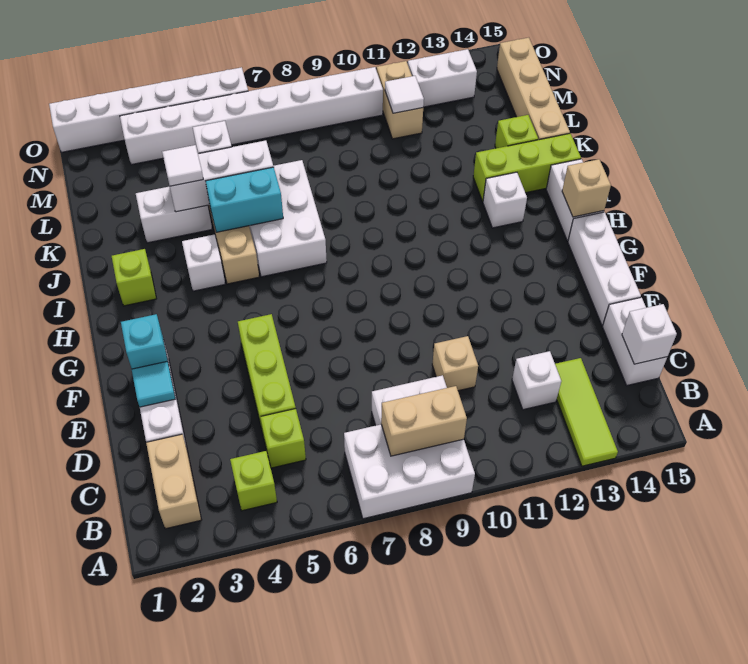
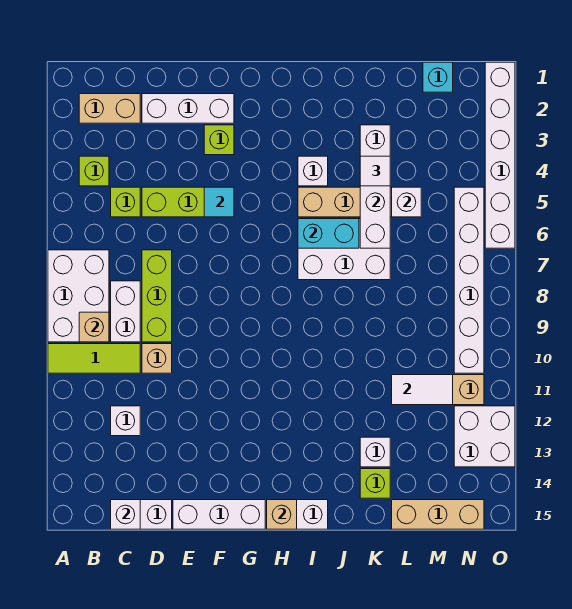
lime tile A13:C13 level 1 -> lime tile A10:C10 level 1
tan brick B8:B9 level 2 -> tan brick B9 level 2
cyan tile E2 level 2 -> cyan tile F5 level 2
cyan brick F2 level 2 -> cyan brick M1 level 1
lime brick I2 level 1 -> lime brick F3 level 1
white brick I13 level 1 -> white brick K13 level 1
cyan brick J5:J6 level 2 -> cyan brick I6:J6 level 2
lime brick J13:J15 level 1 -> lime brick D7:D9 level 1
tan brick K15:N15 level 1 -> tan brick L15:N15 level 1
white tile M11 level 2 -> white tile L11:M11 level 2
white brick N3:N10 level 1 -> white brick N5:N10 level 1
white brick N12:N13 level 1 -> white brick N12:O13 level 1

